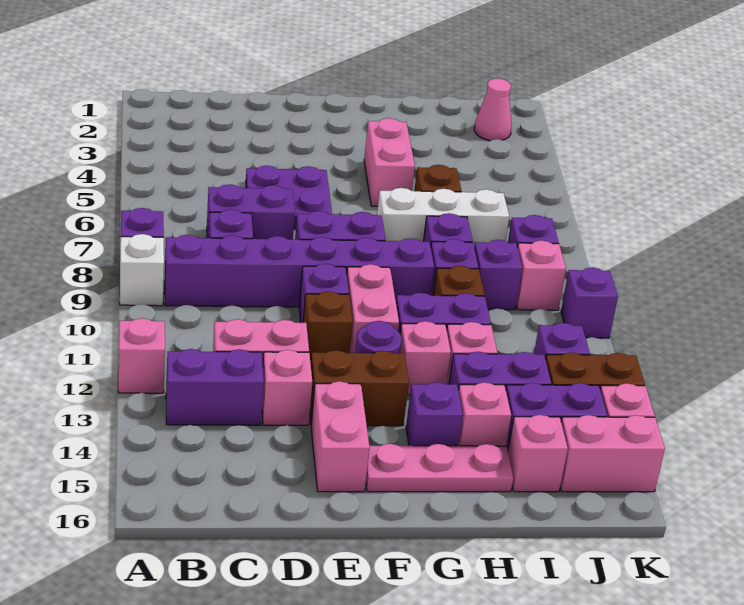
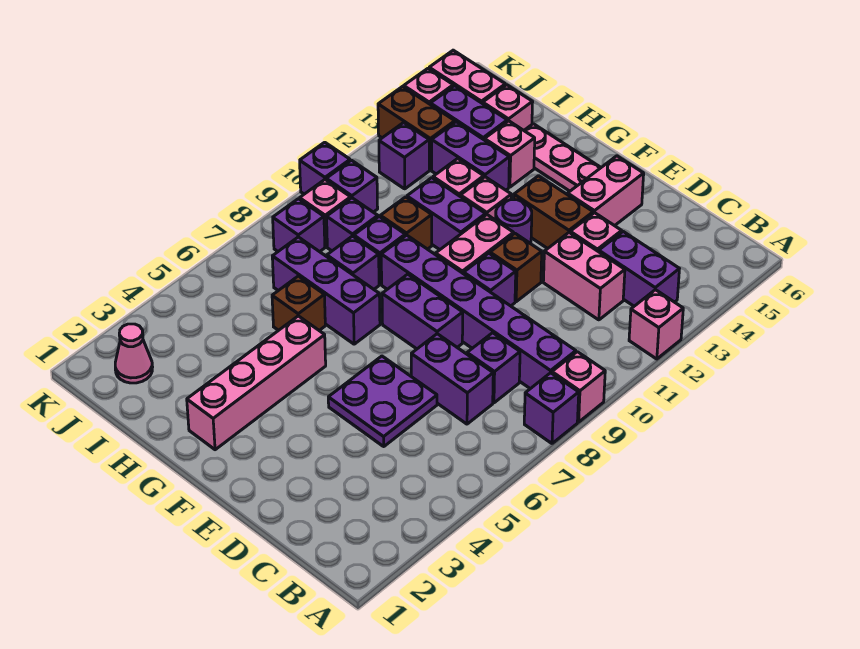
white brick A9 level 1 -> pink brick A9 level 1
pink brick G4:G5 level 1 -> pink brick G2:G5 level 1
white brick G7:I7 level 1 -> purple brick G7:I7 level 1
purple brick G14 level 1 -> purple brick J10 level 1

